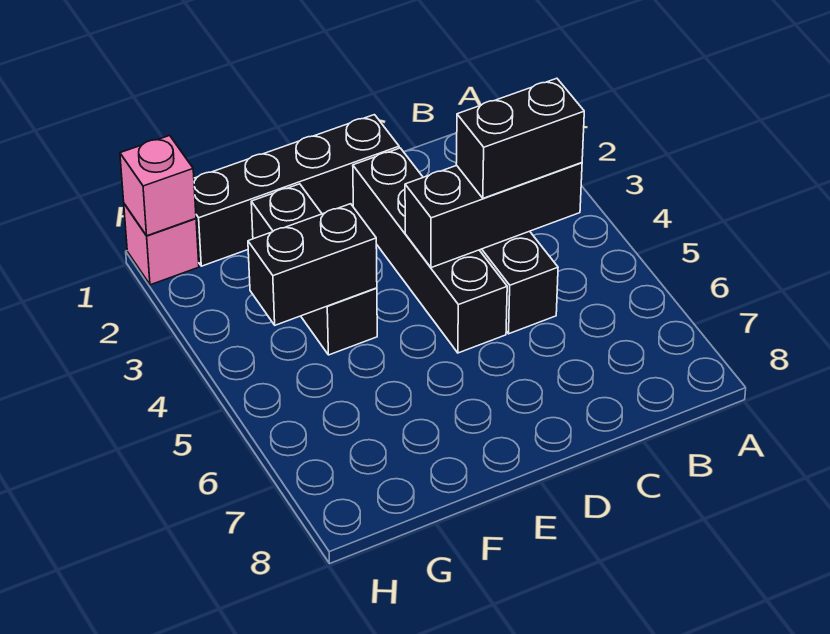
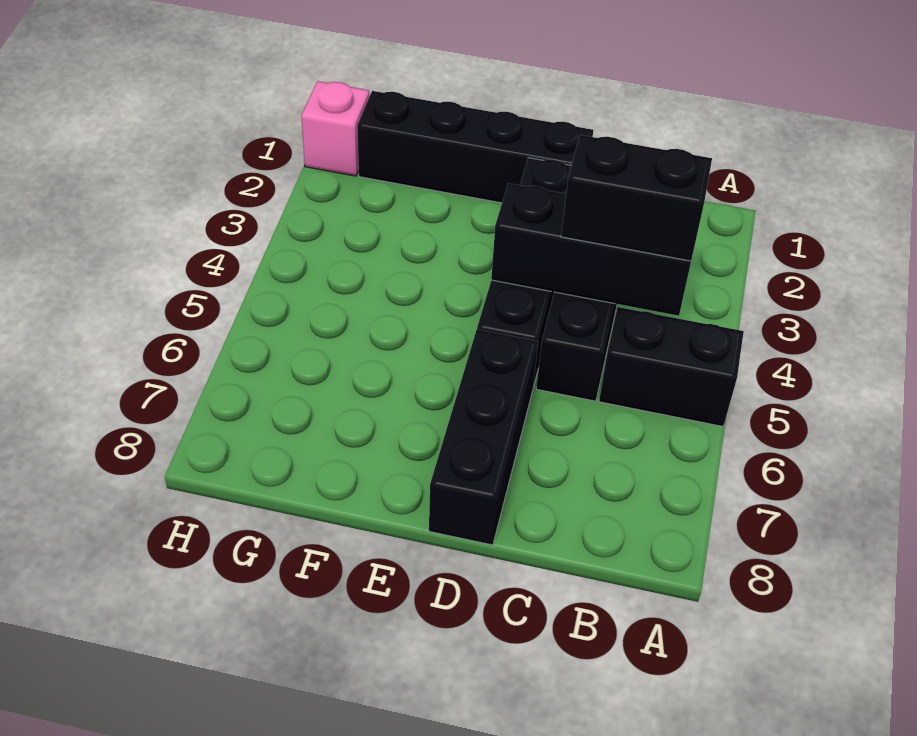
black brick F2:F4 level 1 -> black brick D6:D8 level 1
black brick F4:G4 level 2 -> black brick A5:B5 level 1
pink brick H1 level 2 -> none

